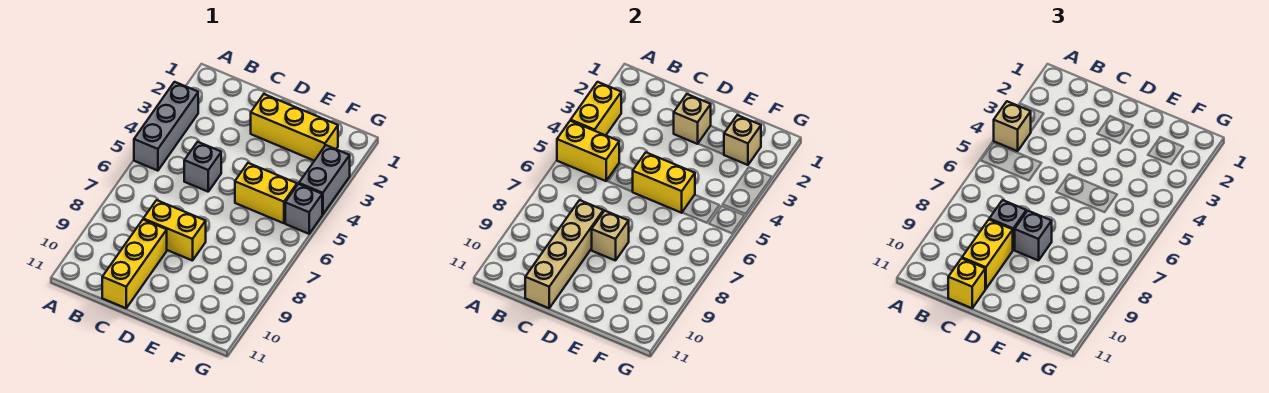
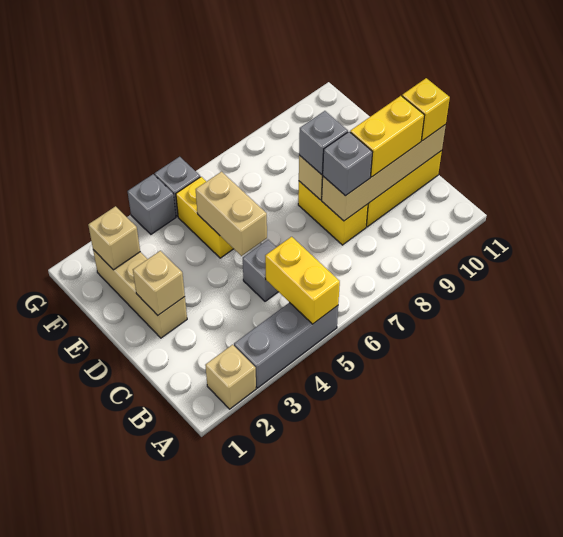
yellow brick A3:A4 level 2 -> none
tan brick A4 level 3 -> tan brick A2 level 1
yellow brick D2:F2 level 1 -> tan brick D2:F2 level 1
yellow brick D5:E5 level 2 -> tan brick D5:E5 level 2
grey brick G3:G4 level 1 -> grey brick G4 level 1

